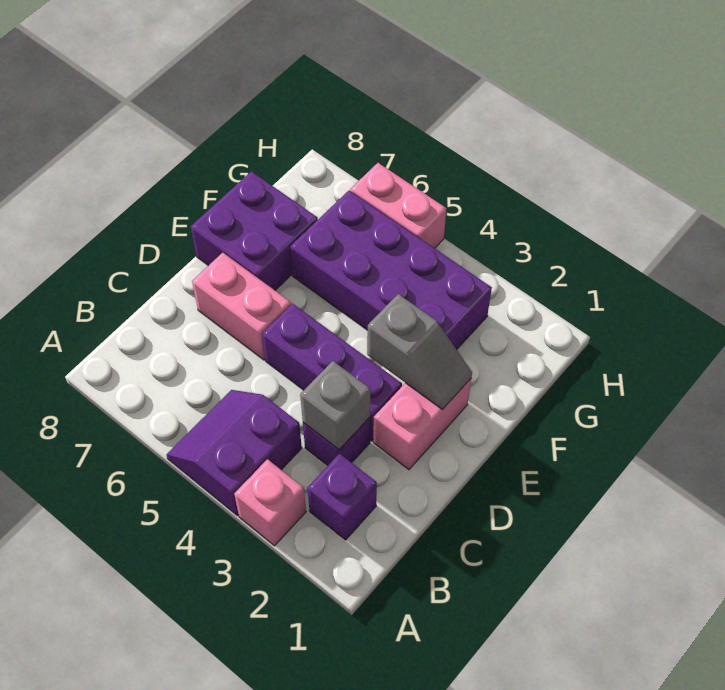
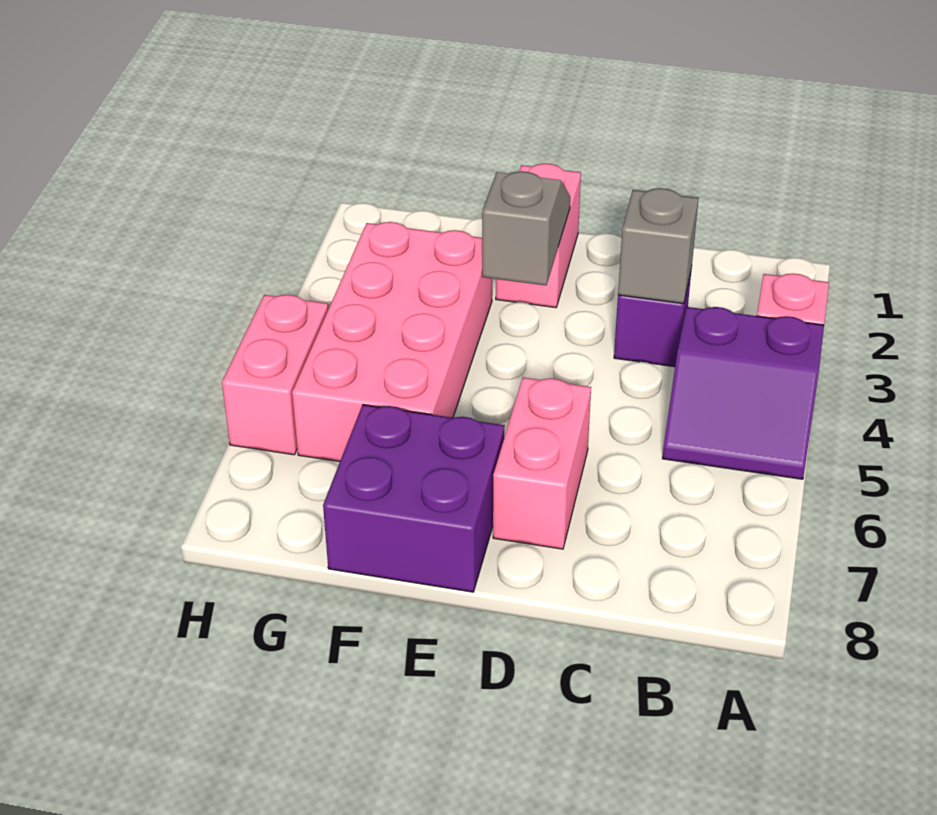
purple brick B2 level 1 -> none
pink brick D2:E2 level 1 -> pink brick E1:E2 level 1
purple brick D3:D5 level 1 -> none
purple brick F3:G6 level 1 -> pink brick F3:G6 level 1

